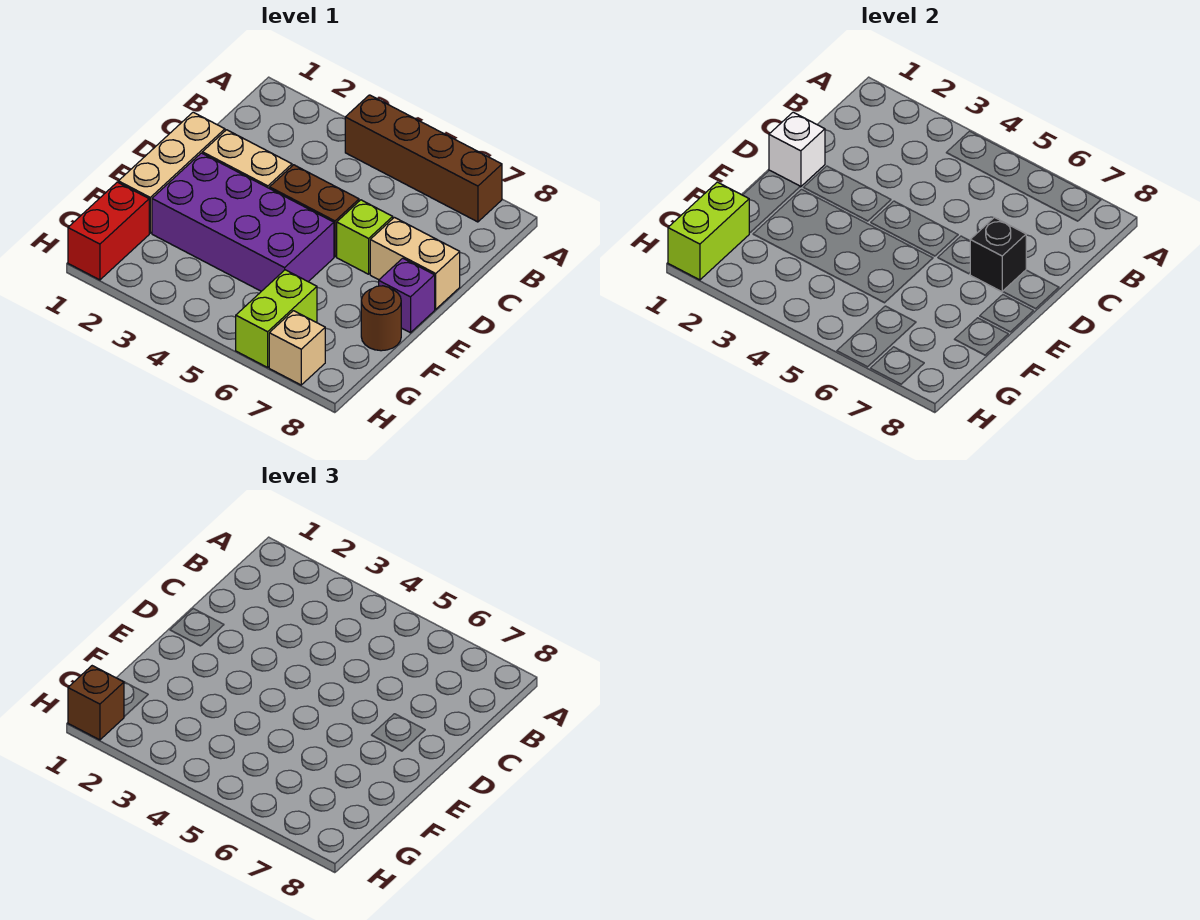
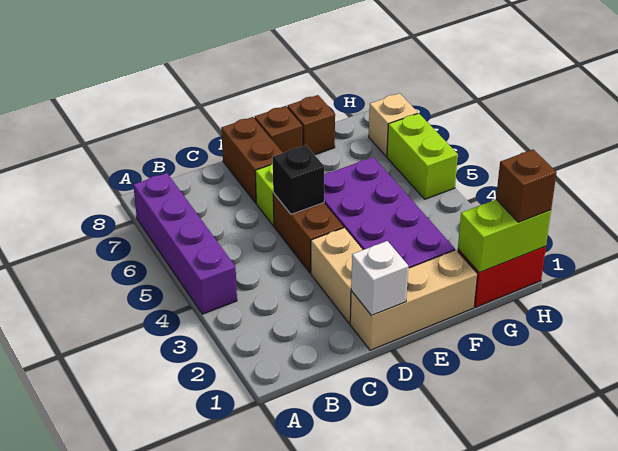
brown brick A4:A7 level 1 -> purple brick A4:A7 level 1
tan brick D7:D8 level 1 -> brown brick D7:D8 level 1
black brick D7 level 2 -> black brick D5 level 2
purple brick E8 level 1 -> brown brick E8 level 1
brown round brick F8 level 1 -> brown brick F8 level 1
lime brick G6:H6 level 1 -> lime brick H5:H6 level 1

